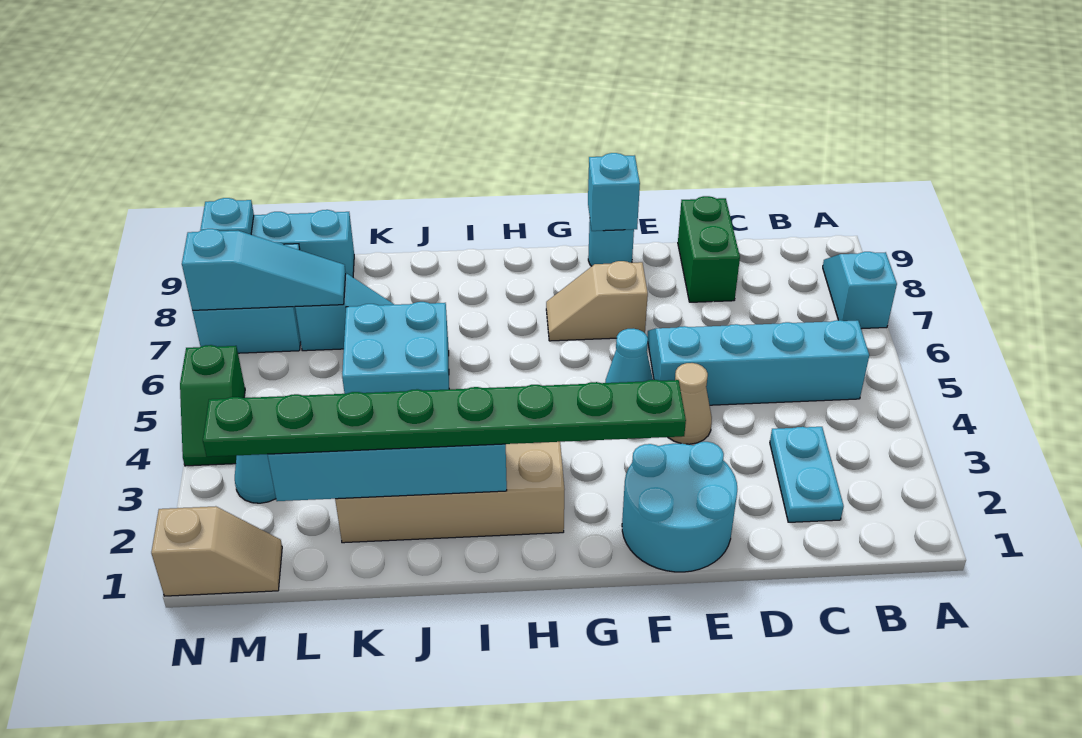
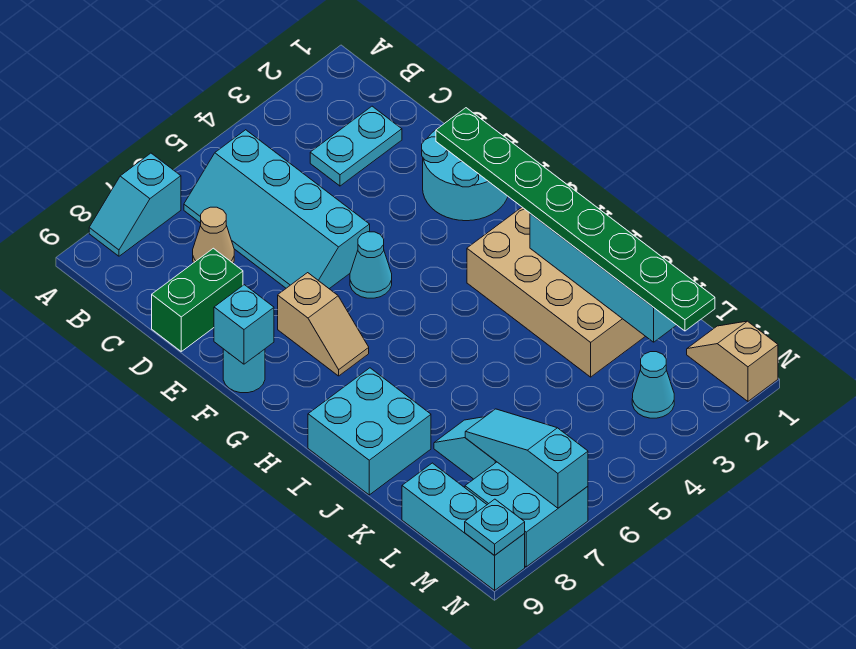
tan cone E4 level 1 -> tan cone C7 level 1
cyan brick J5:K6 level 1 -> cyan brick I8:J9 level 1
green slope N4:N5 level 1 top 5 -> none

